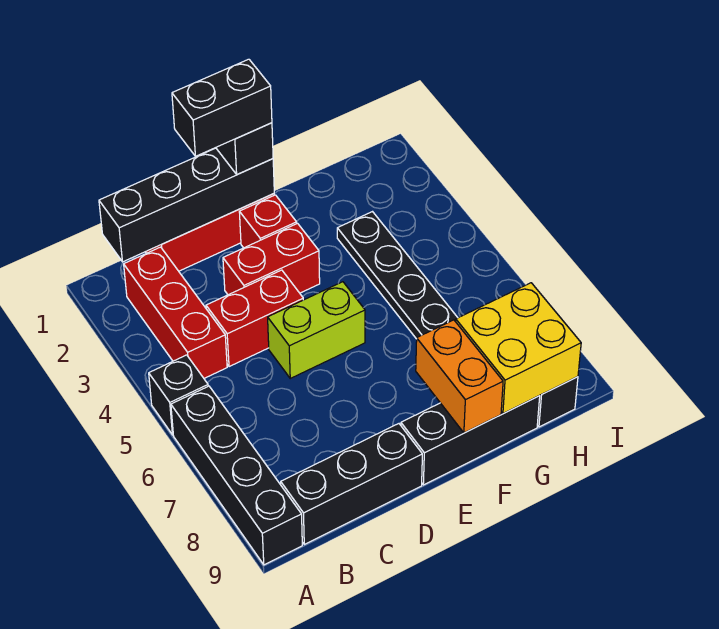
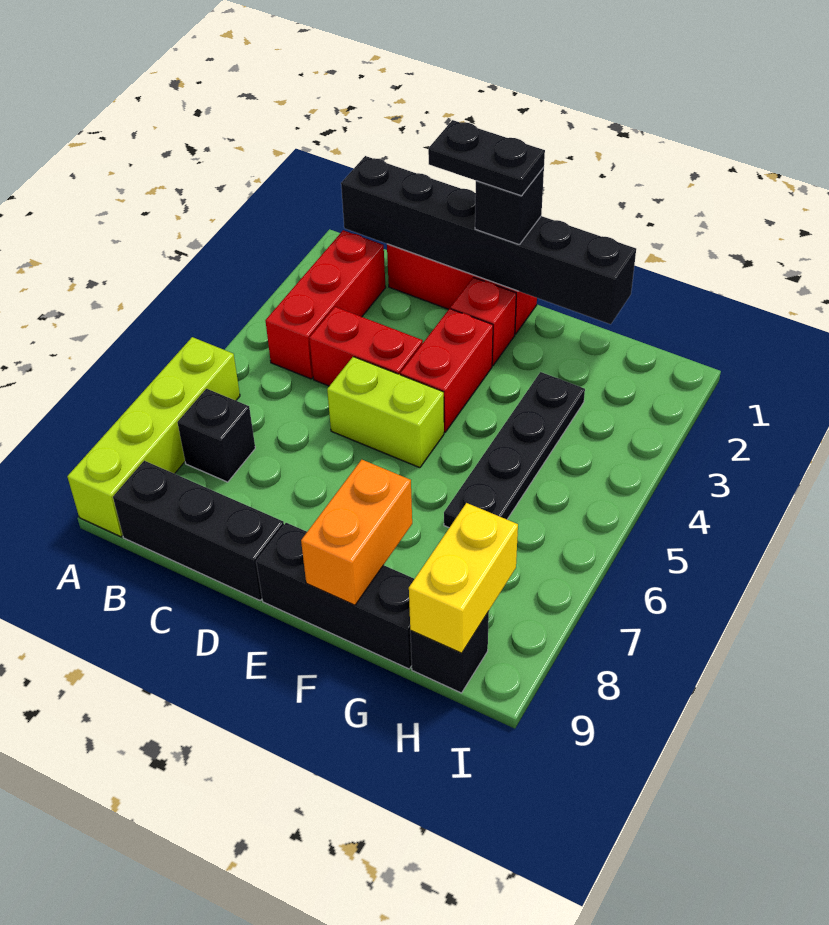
black brick A5 level 1 -> black brick B7 level 1
black brick A6:A9 level 1 -> lime brick A6:A9 level 1
black brick B1:E1 level 2 -> black brick B1:G1 level 2
black brick D1:E1 level 4 -> black plate D1:E1 level 4
red brick D3:E3 level 1 -> red brick E3:E4 level 1
yellow brick G8:H9 level 2 -> yellow brick H8:H9 level 2

